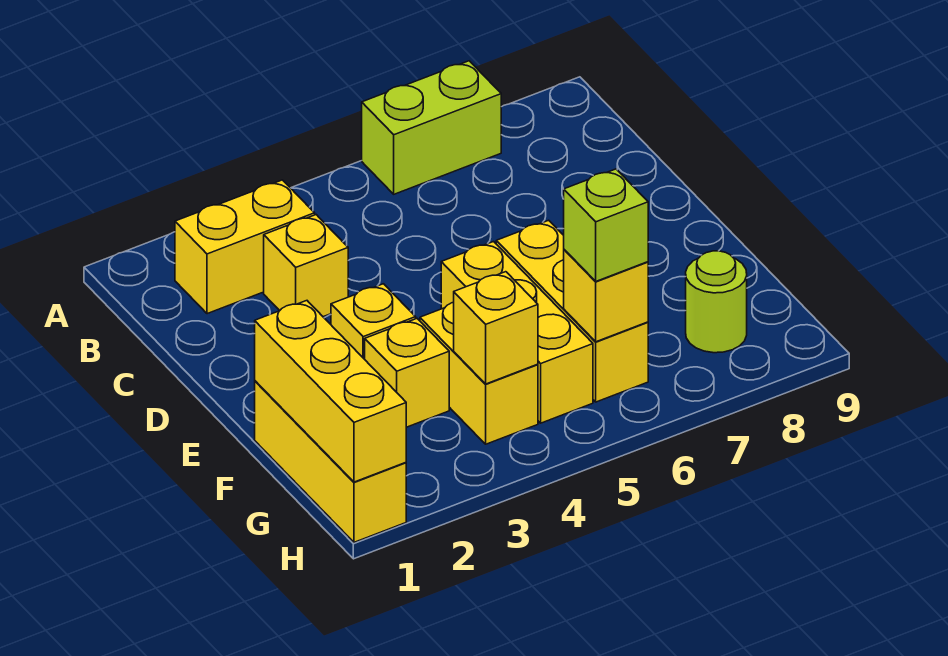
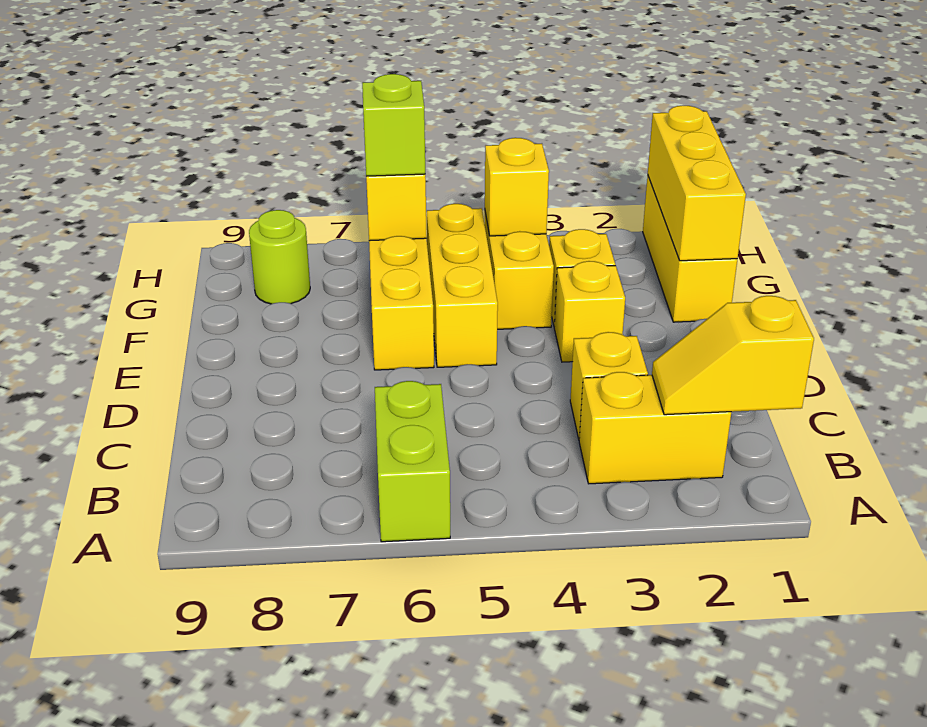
lime brick A6:A7 level 1 -> lime brick A6:B6 level 1
none -> yellow slope B1:B2 level 2 top 1

